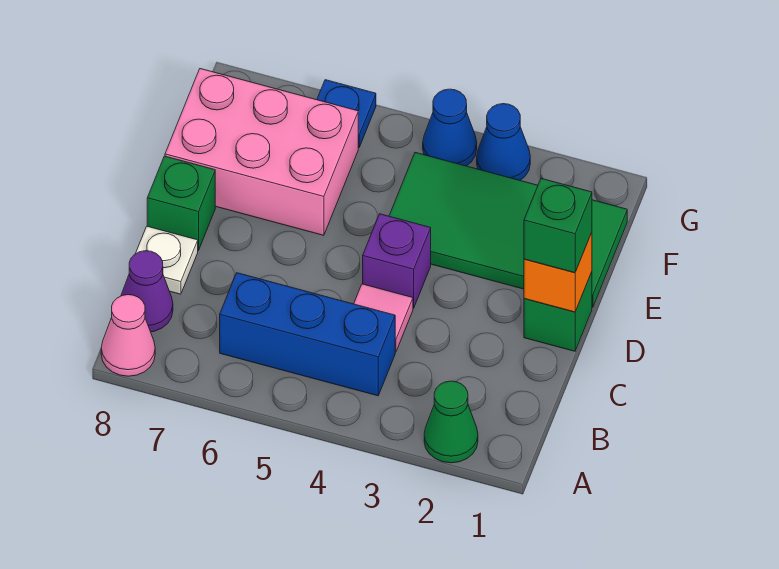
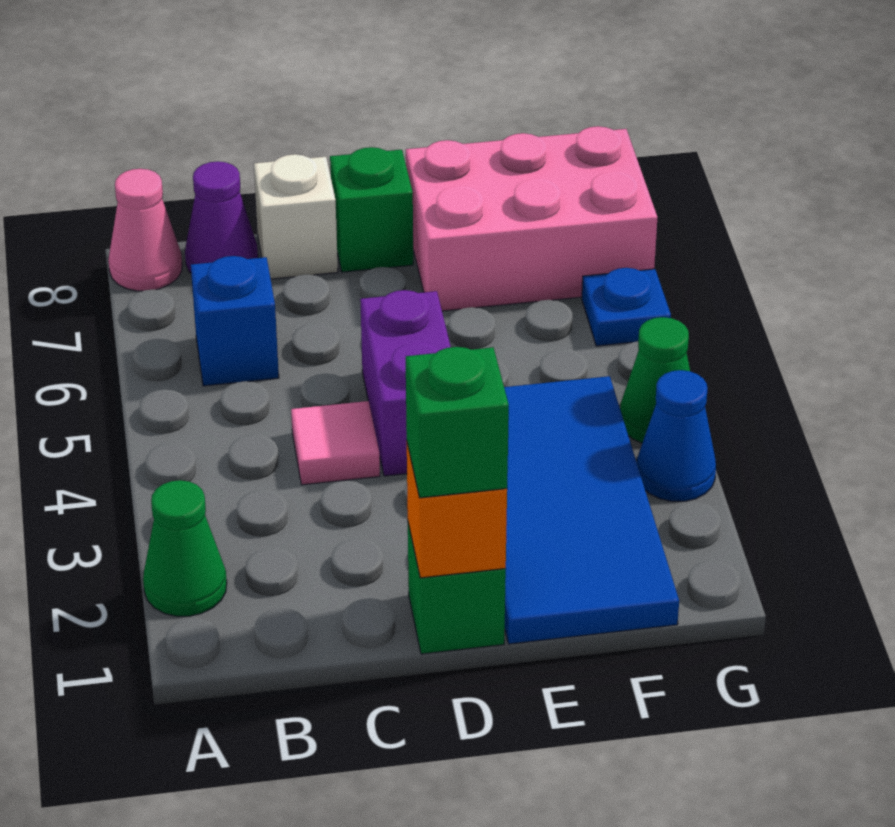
blue brick B4:B6 level 1 -> blue brick B6 level 1
white plate C8 level 1 -> white brick C8 level 1
purple brick D4 level 1 -> purple brick D4:D5 level 1
green tile E1:F4 level 1 -> blue tile E1:F4 level 1
pink brick E6:F8 level 1 -> pink brick E7:G8 level 1
blue cone G4 level 1 -> green cone G4 level 1

